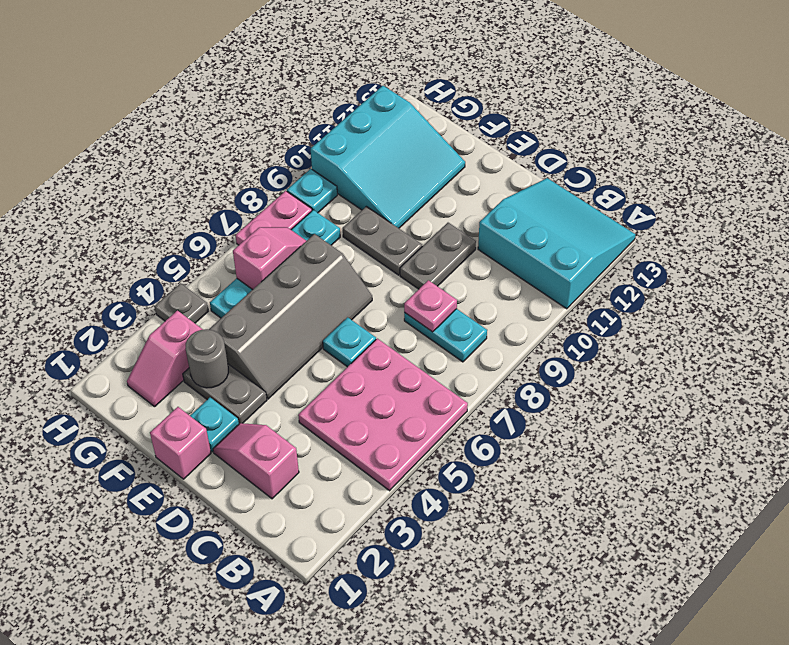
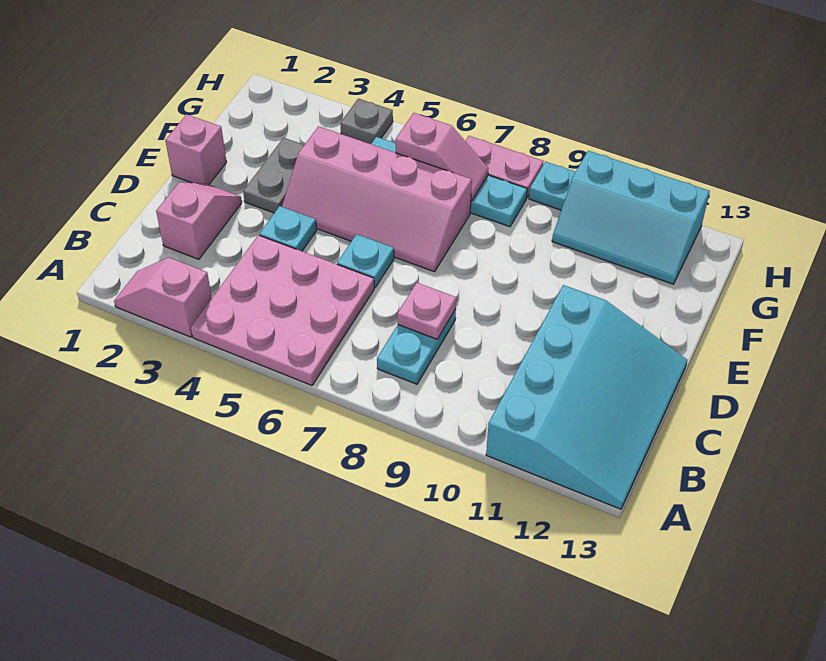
cyan slope A11:C13 level 1 top 11 -> cyan slope A11:D13 level 1 top 11
grey plate D9:D10 level 1 -> none
cyan plate E2 level 1 -> cyan plate D4 level 1
grey slope E4:F7 level 1 top F -> pink slope E4:F7 level 1 top F
grey plate E9:F9 level 1 -> none
grey round brick F3 level 2 -> none
cyan slope F10:H12 level 1 top H -> cyan slope G10:H12 level 1 top H
pink slope G2:G3 level 1 top 3 -> pink slope A2:A3 level 1 top 3

